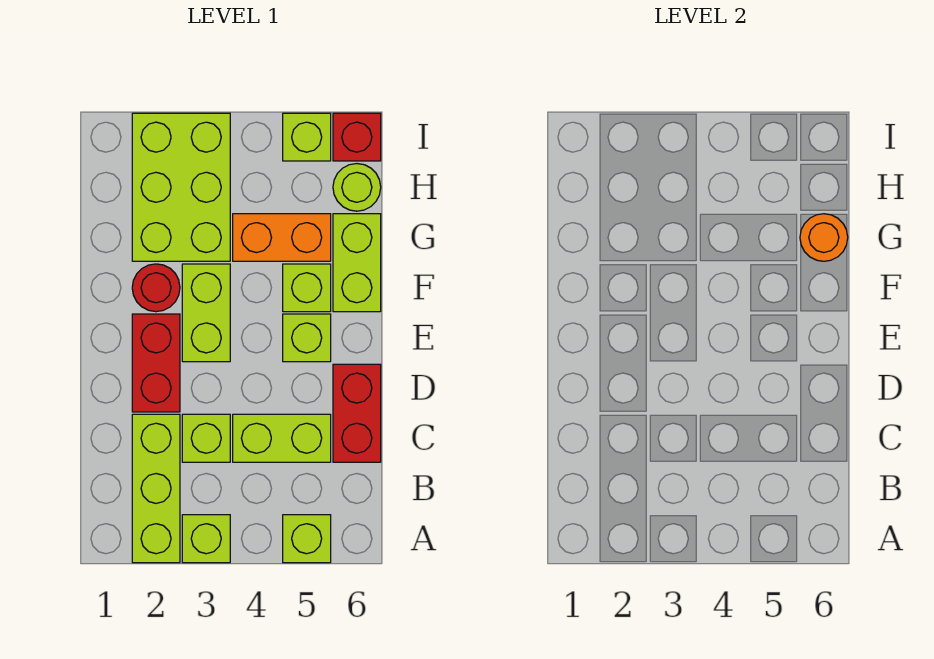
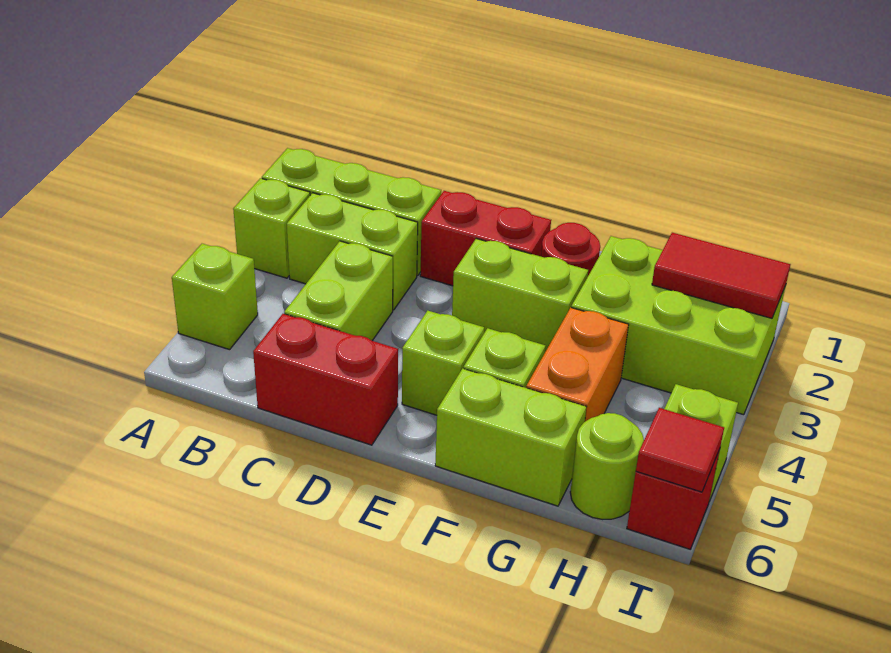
lime brick C3 level 1 -> lime brick B3:C3 level 1
orange round brick G6 level 2 -> none
none -> red tile H2:I2 level 2
none -> red tile I6 level 2

